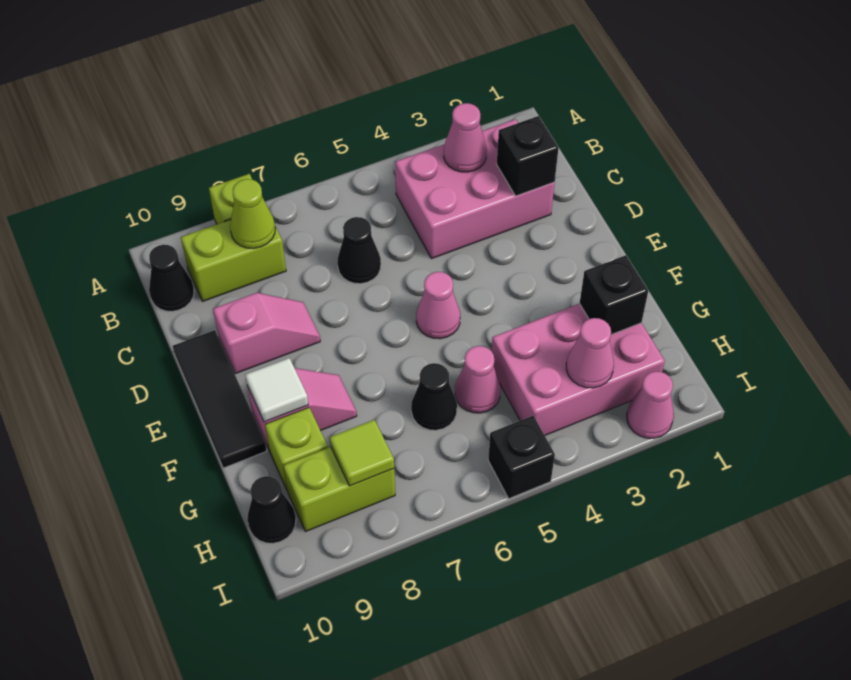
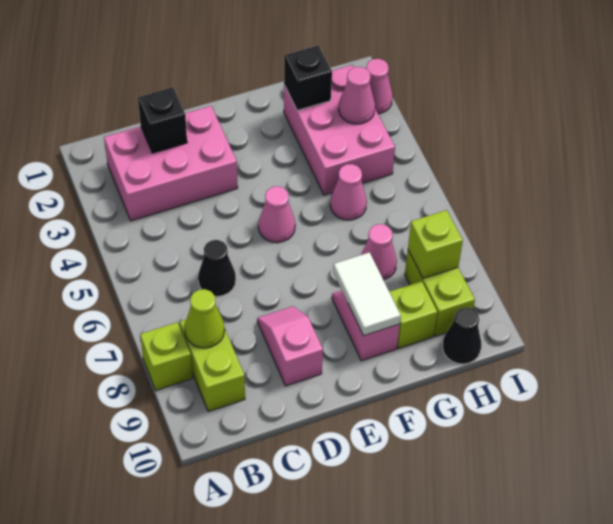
pink brick B2:C4 level 1 -> pink brick B2:D3 level 1
pink cone B3 level 2 -> pink cone G7 level 1
black cone B10 level 1 -> none
black tile D10:F10 level 1 -> none
white tile F9 level 2 -> white tile F8:F9 level 2
black cone G6 level 1 -> none
lime tile H8 level 2 -> lime brick H8 level 2
black brick I5 level 1 -> none

